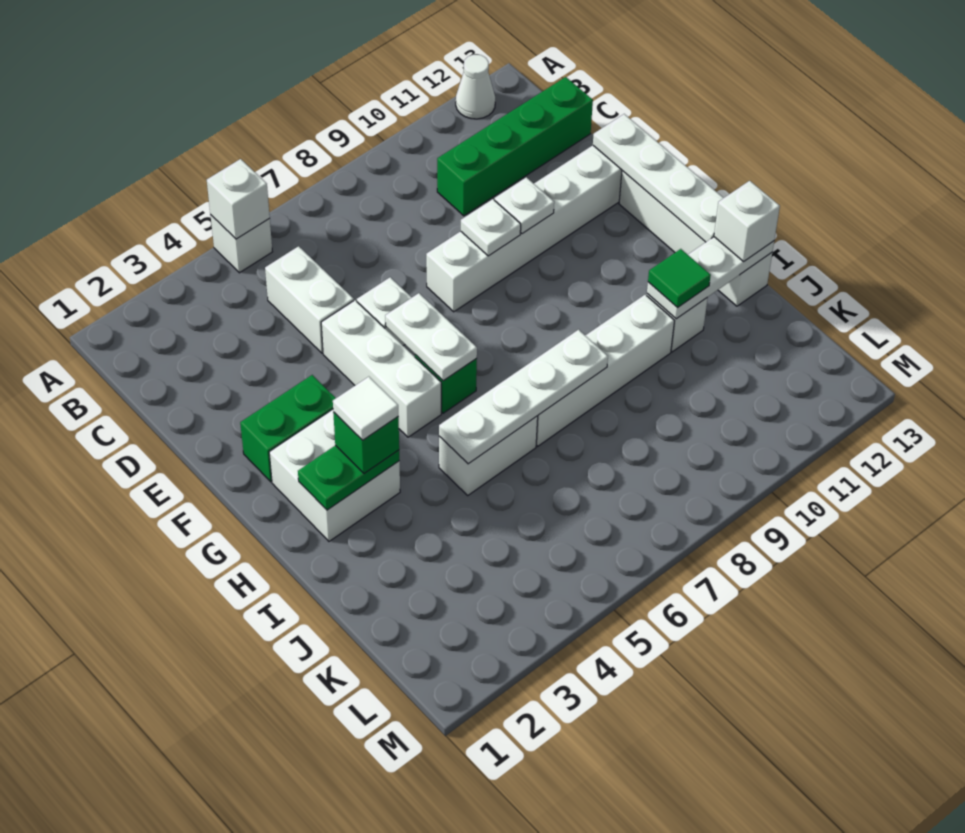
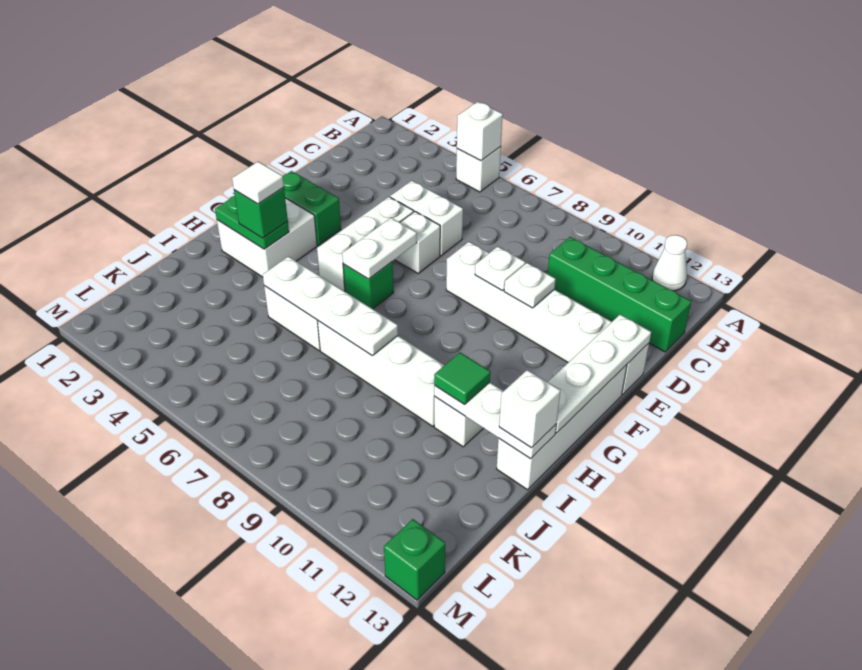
white brick C5:D5 level 1 -> white brick D5:D6 level 1
none -> green brick M13 level 1

